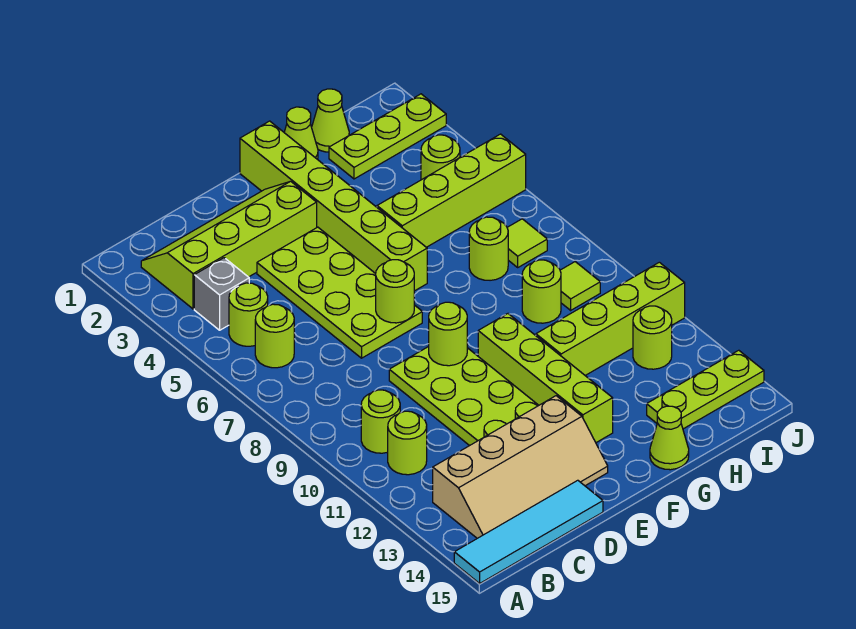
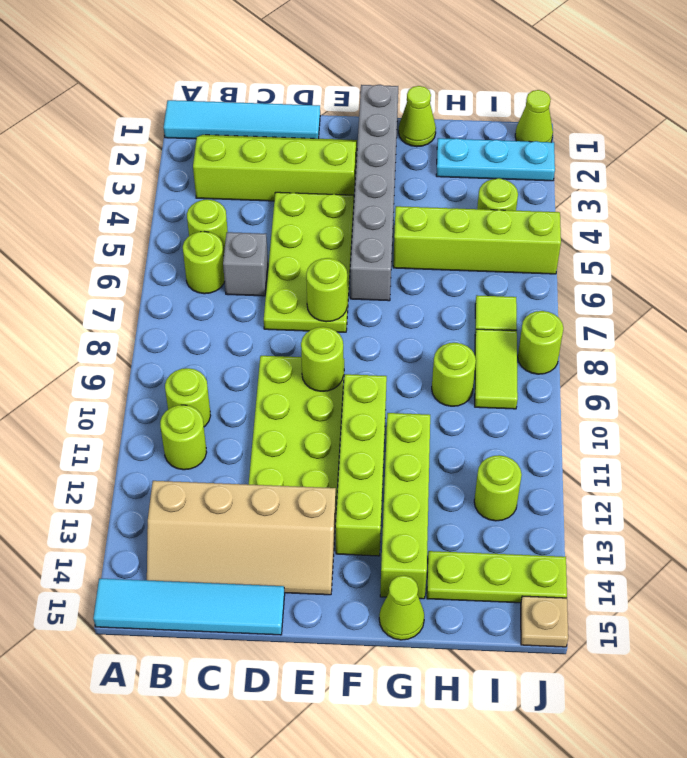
none -> cyan tile A1:D1 level 1
grey brick B4 level 1 -> grey brick C6 level 1
lime brick F1:F6 level 1 -> grey brick F1:F6 level 1
lime brick G11:J11 level 1 -> lime brick G11:G14 level 1
lime cone H1 level 1 -> lime cone J1 level 1
lime plate H2:J2 level 1 -> cyan plate H2:J2 level 1
lime round brick H7 level 1 -> lime round brick J8 level 1
lime tile I9 level 1 -> lime tile I8:I9 level 1
none -> tan plate J15 level 1

